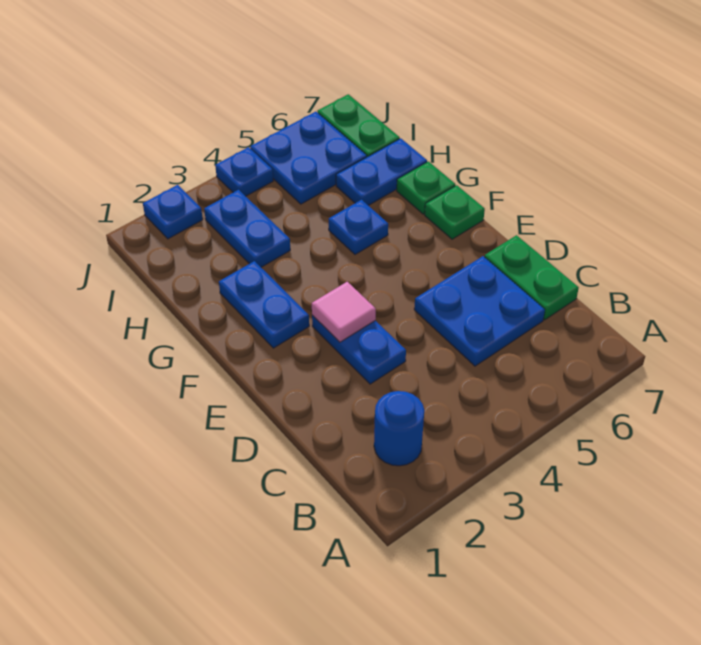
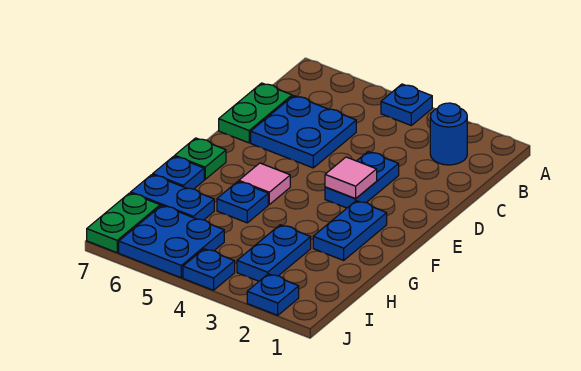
none -> blue plate A4 level 1
none -> pink tile F5 level 1
green plate G7 level 1 -> blue plate G7 level 1

